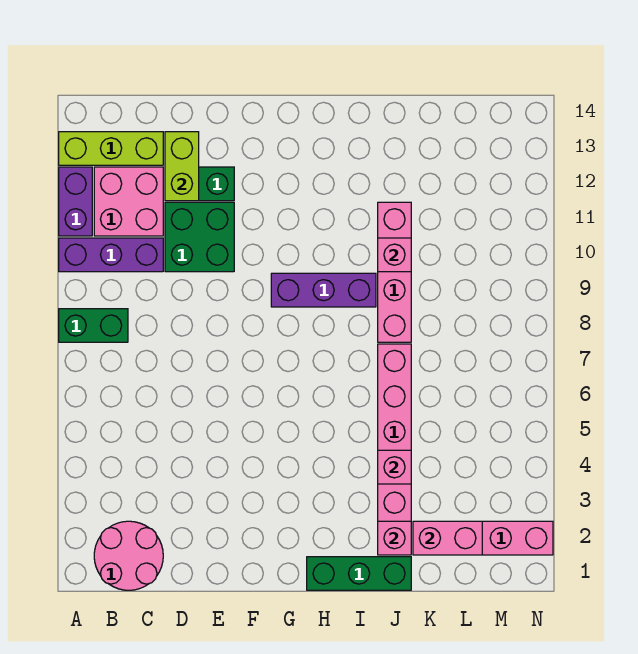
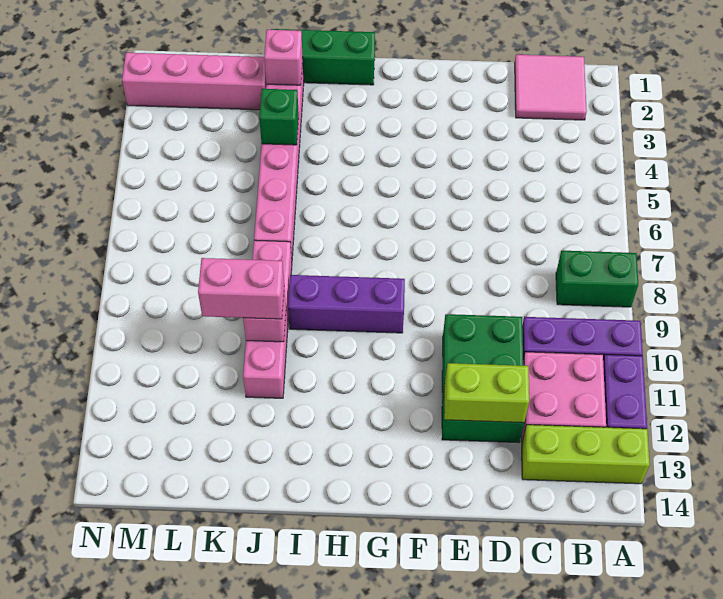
pink round brick B1:C2 level 1 -> pink tile B1:C2 level 1
lime brick D12:D13 level 2 -> lime brick D12:E12 level 2
pink brick J4 level 2 -> green brick J4 level 2
pink brick K2:L2 level 2 -> pink brick J10:K10 level 3

